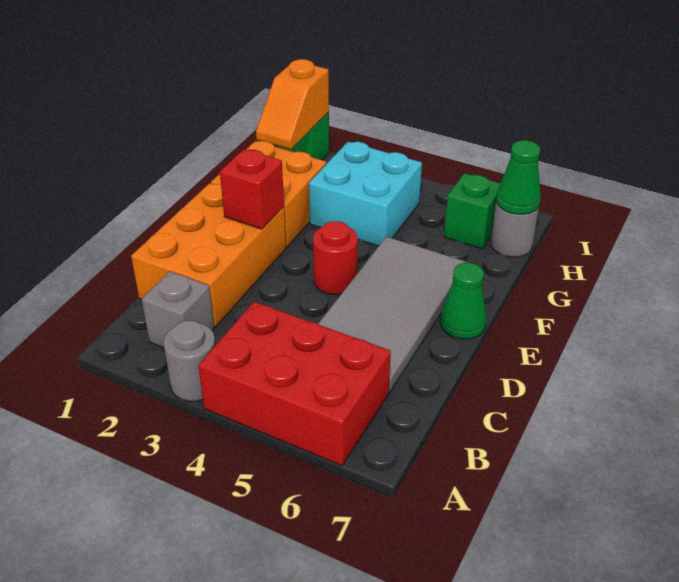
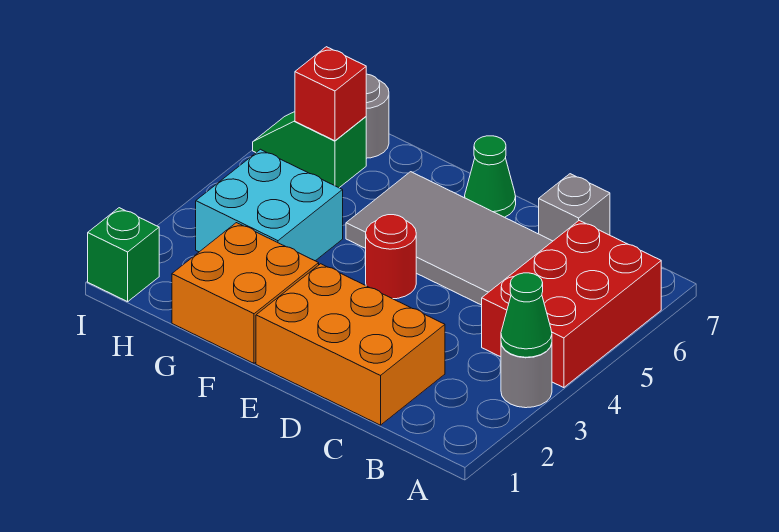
grey brick B2 level 1 -> grey brick C7 level 1
red brick E2 level 2 -> red brick H6 level 2
orange slope H1:I1 level 2 top I -> none
green cone H7 level 2 -> green cone A3 level 2

